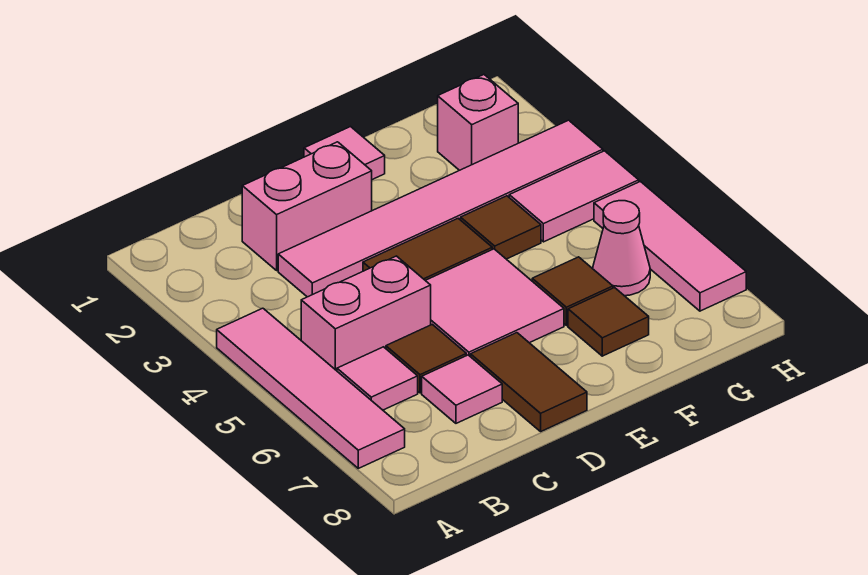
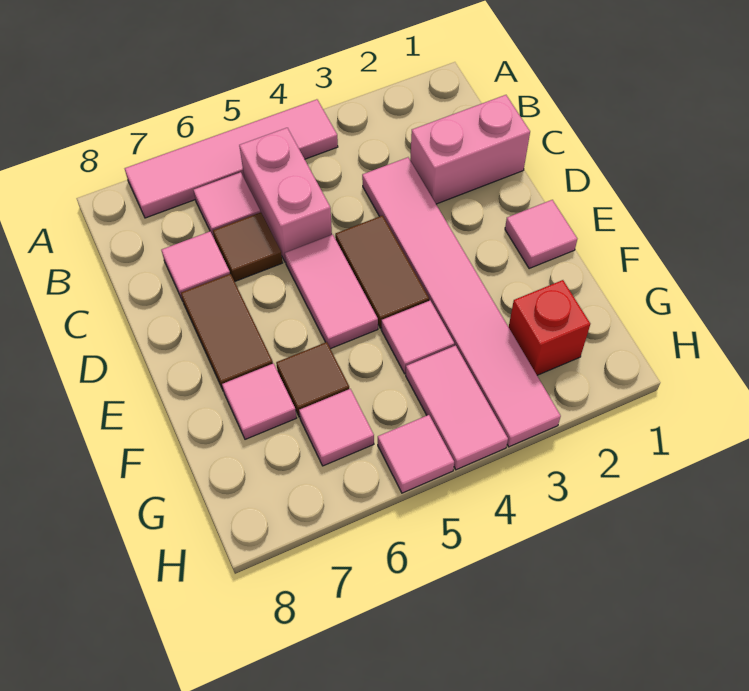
pink brick C2:D2 level 1 -> pink brick C1:C2 level 1
pink tile D5:E6 level 1 -> pink tile D5:E5 level 1
brown tile D7:D8 level 1 -> brown tile D7:E7 level 1
brown tile F4 level 1 -> pink tile F4 level 1
brown tile F7 level 1 -> pink tile F7 level 1
pink brick G2 level 1 -> red brick G2 level 1
pink cone G6 level 1 -> pink tile G6 level 1
pink tile H5:H7 level 1 -> pink tile H5 level 1

